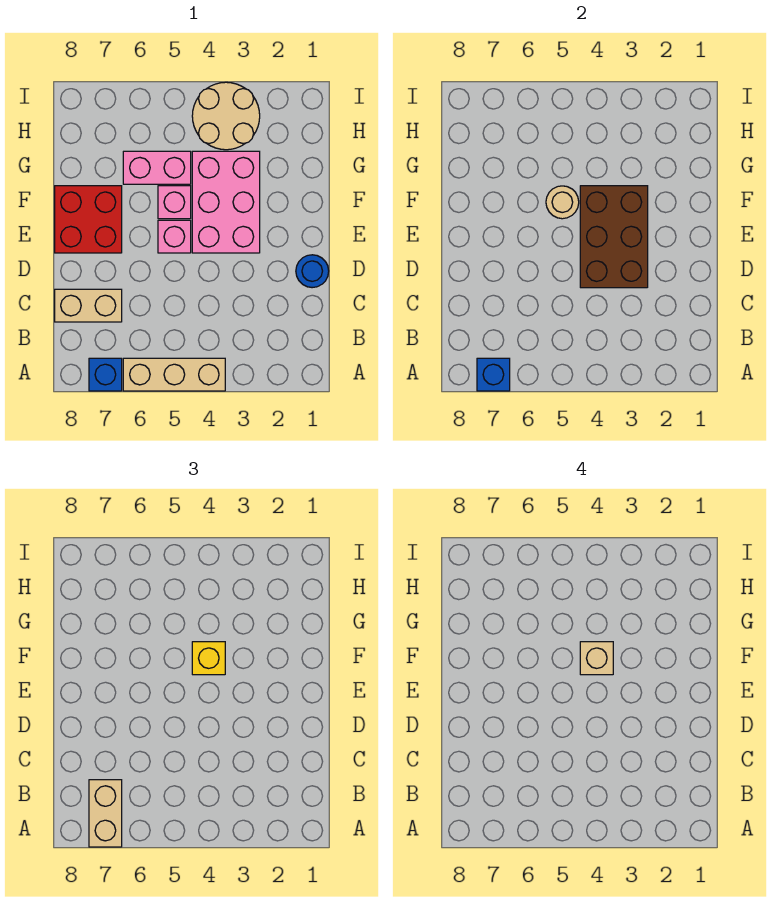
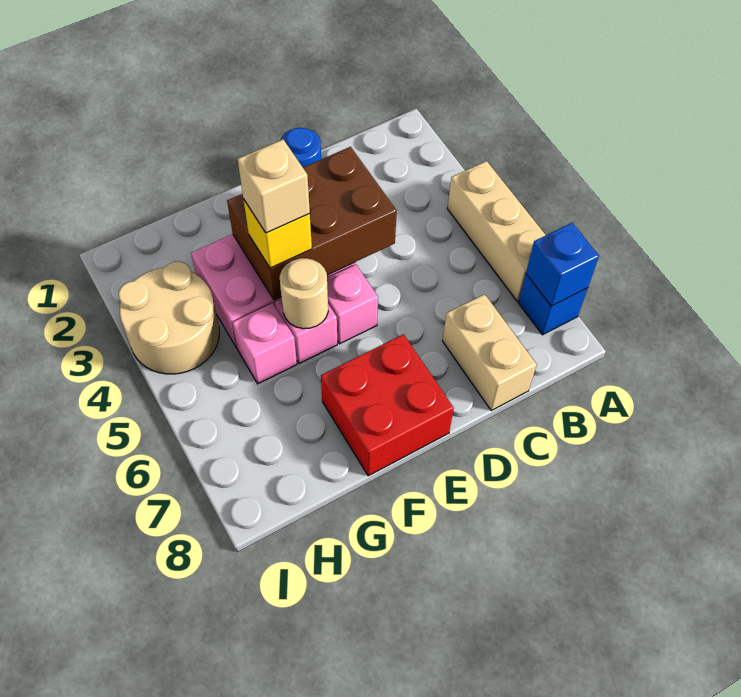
tan brick A7:B7 level 3 -> none
pink brick G5:G6 level 1 -> pink brick G5 level 1

